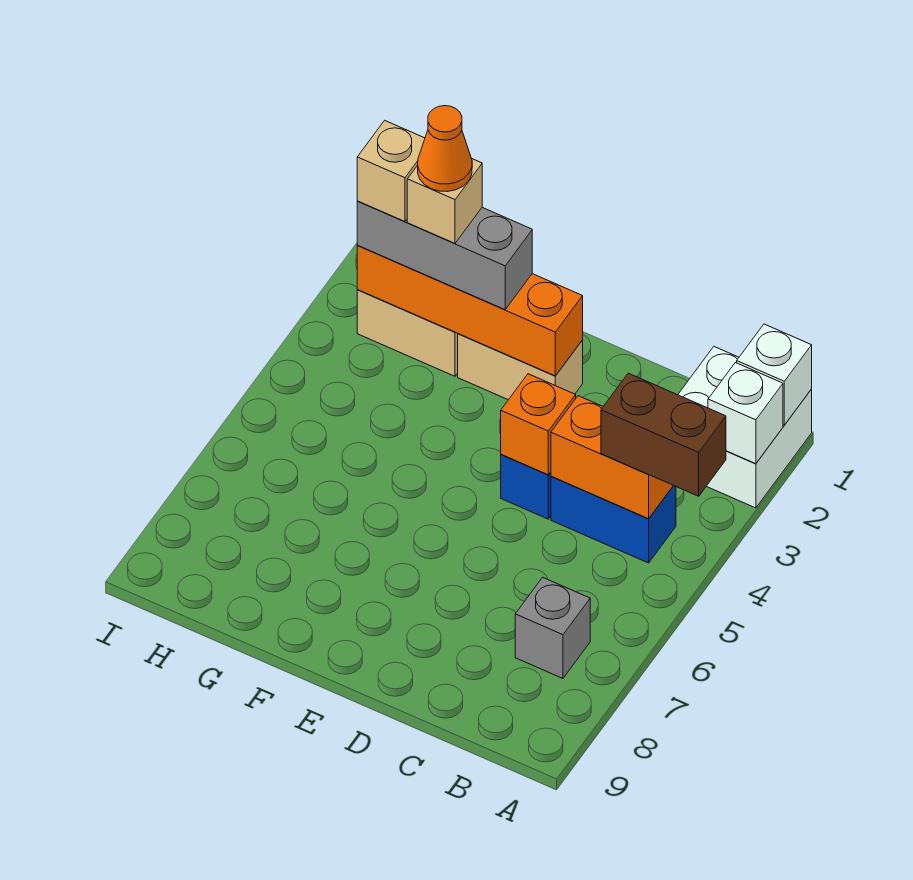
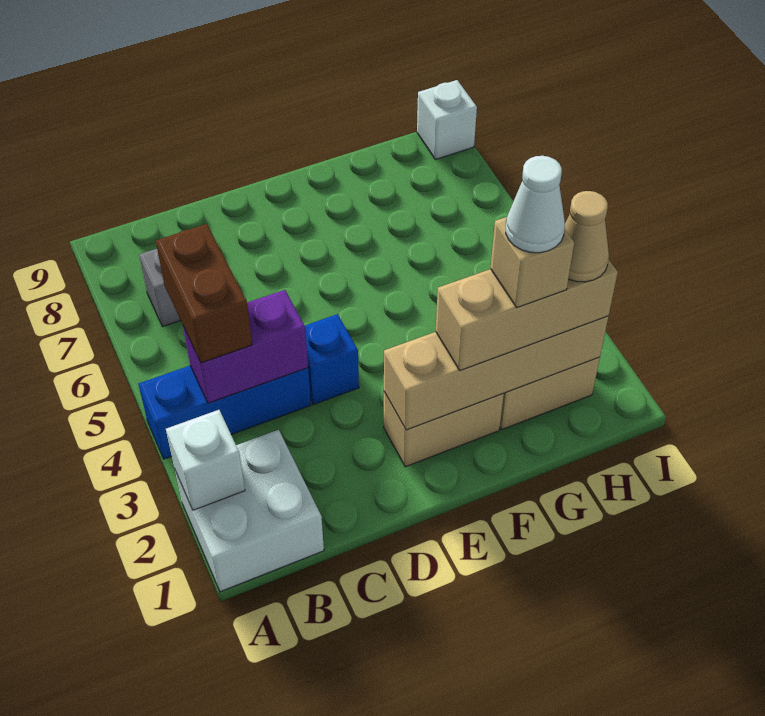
white brick A1 level 2 -> white brick I9 level 1
brown brick A4:B4 level 3 -> brown brick B4:B5 level 3
blue brick B4:C4 level 1 -> blue brick A4:C4 level 1
orange brick B4:C4 level 2 -> purple brick B4:C4 level 2
orange brick D4 level 2 -> none
orange brick E2:H2 level 2 -> tan brick E2:H2 level 2
grey brick F2:H2 level 3 -> tan brick F2:H2 level 3
orange cone G2 level 5 -> white cone G2 level 5
tan brick H2 level 4 -> tan cone H2 level 4

